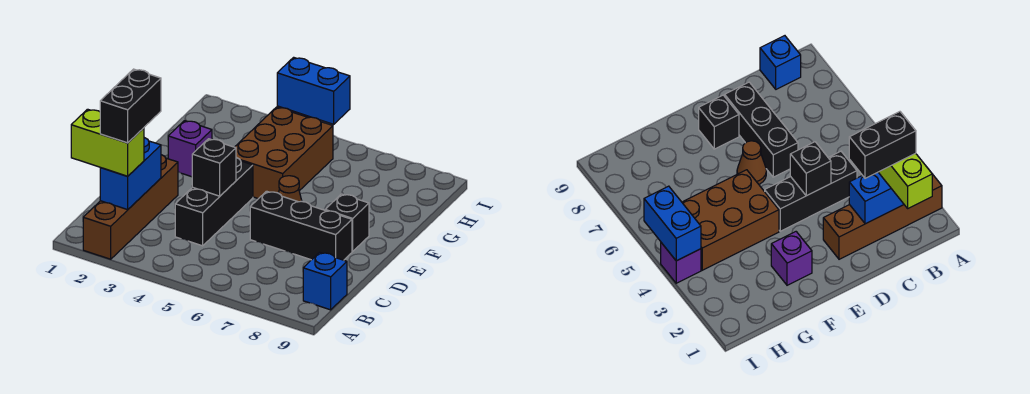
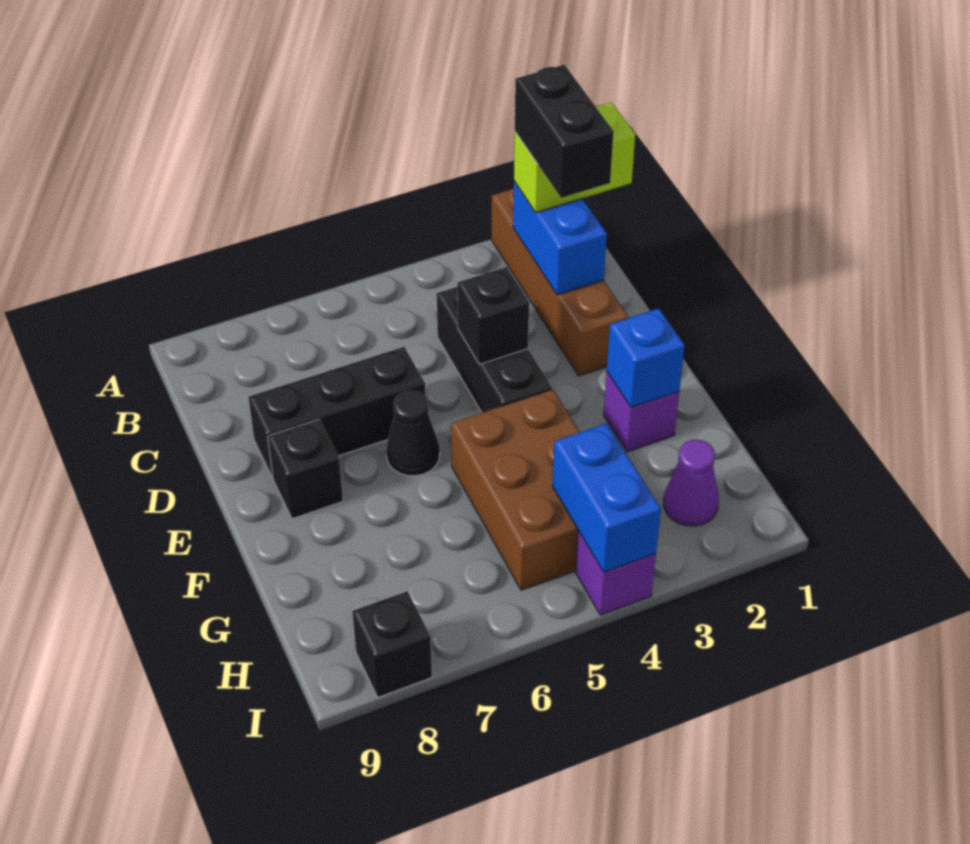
blue brick B9 level 1 -> blue brick F2 level 2
brown cone E6 level 1 -> black cone E6 level 1
none -> purple cone H2 level 1
blue brick I4:I5 level 2 -> blue brick H4:I4 level 2
none -> black brick I8 level 1

